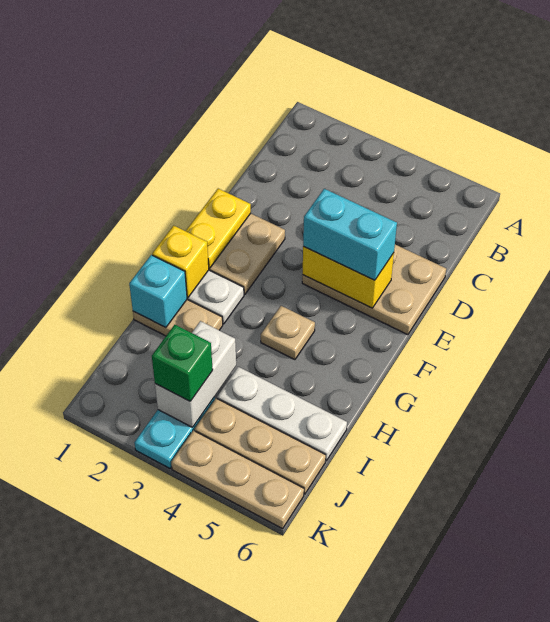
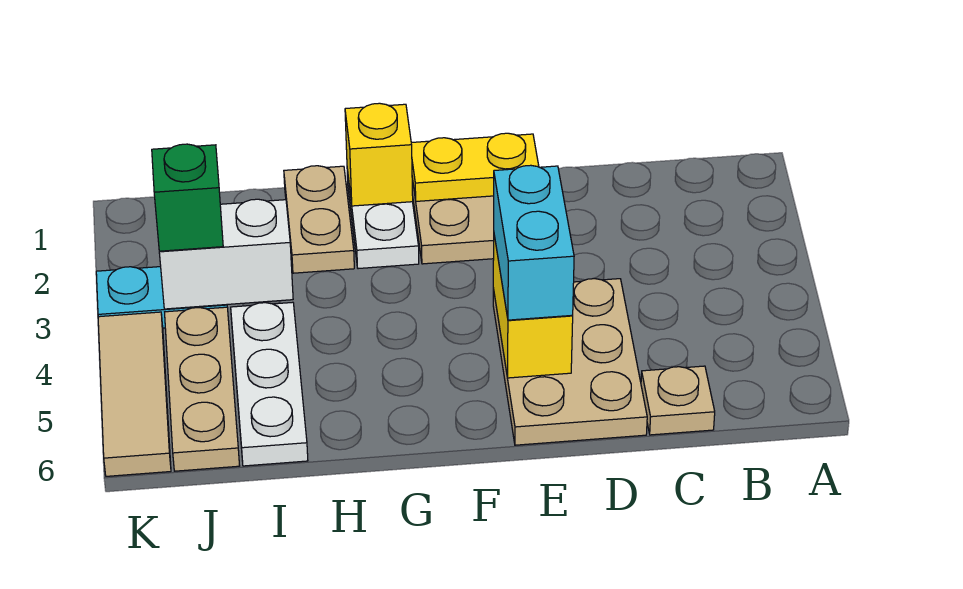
tan plate G4 level 1 -> tan plate C6 level 1
cyan brick H1 level 2 -> none
tan plate K4:K6 level 1 -> tan tile K4:K6 level 1

